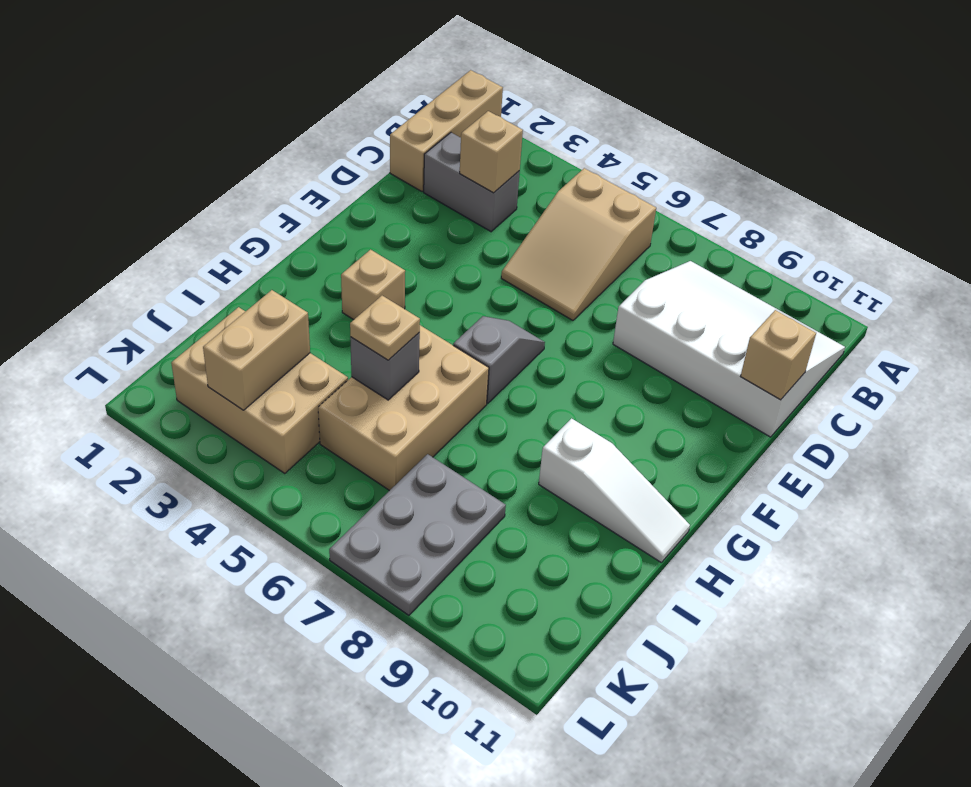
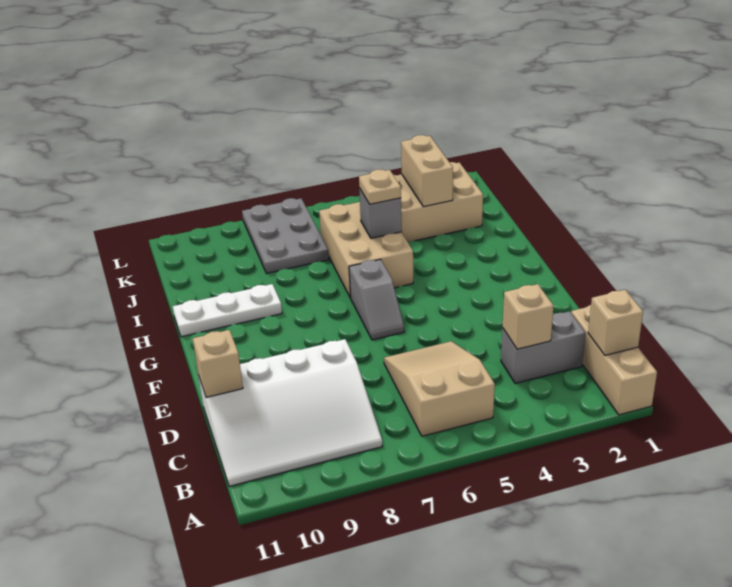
tan brick G3 level 1 -> tan brick B1 level 2
white slope H9:H11 level 1 top 9 -> white plate H9:H11 level 1

